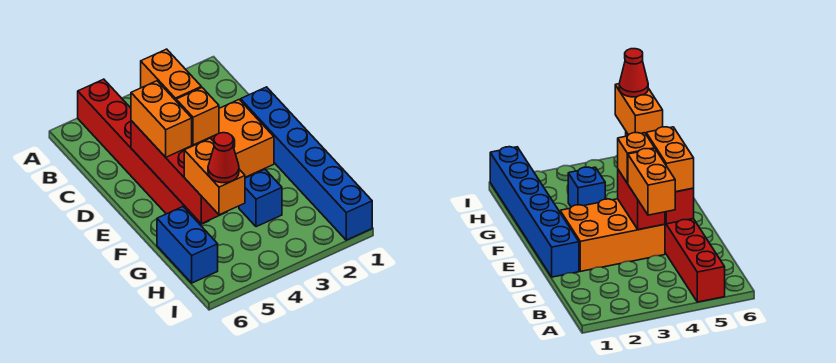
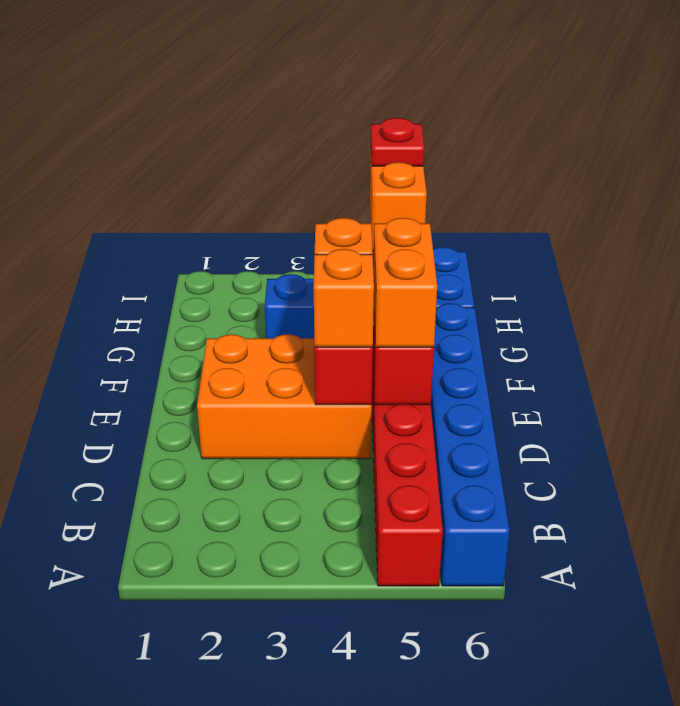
orange brick C4:D4 level 3 -> orange brick D4 level 3
blue brick D1:I1 level 1 -> blue brick A6:F6 level 1
red cone H5 level 4 -> red plate H5 level 4

